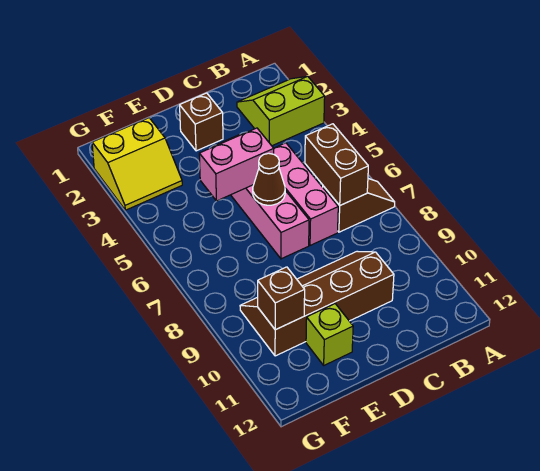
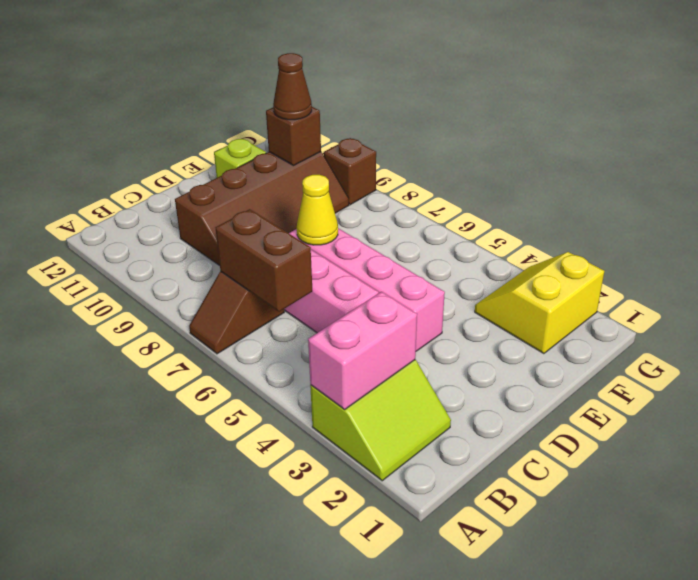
brown brick D2 level 1 -> brown brick G9 level 1
pink brick D5:E5 level 2 -> pink brick A3:B3 level 2
brown cone D6 level 2 -> brown cone F10 level 3
none -> yellow cone D7 level 2

